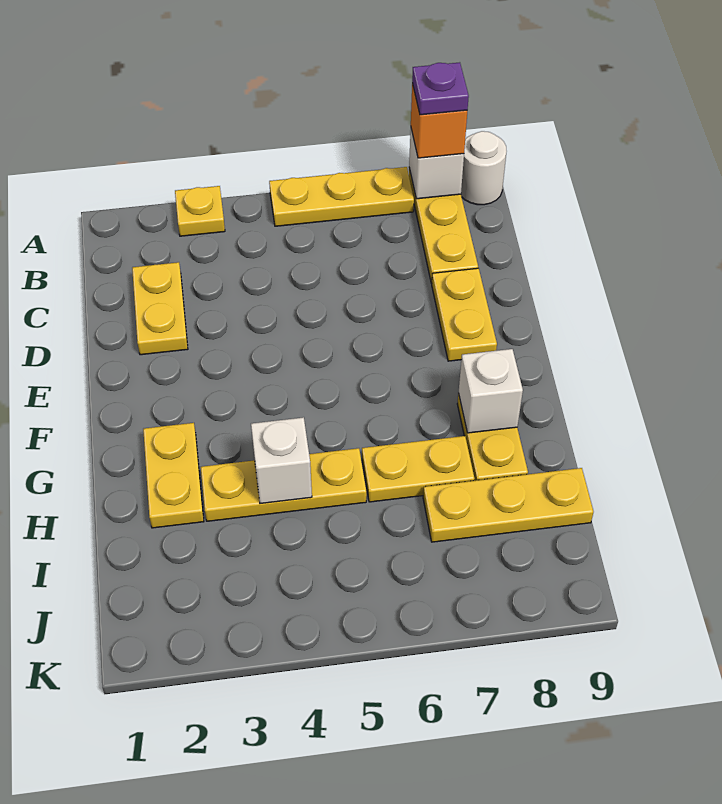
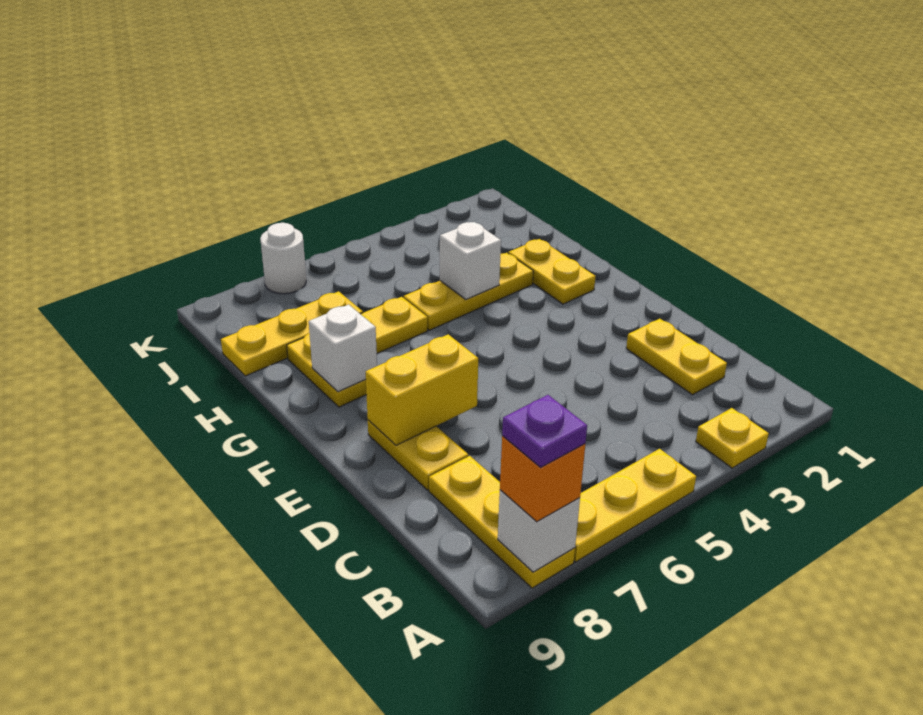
white round brick A9 level 1 -> white round brick K7 level 1
none -> yellow brick E7:E8 level 2

